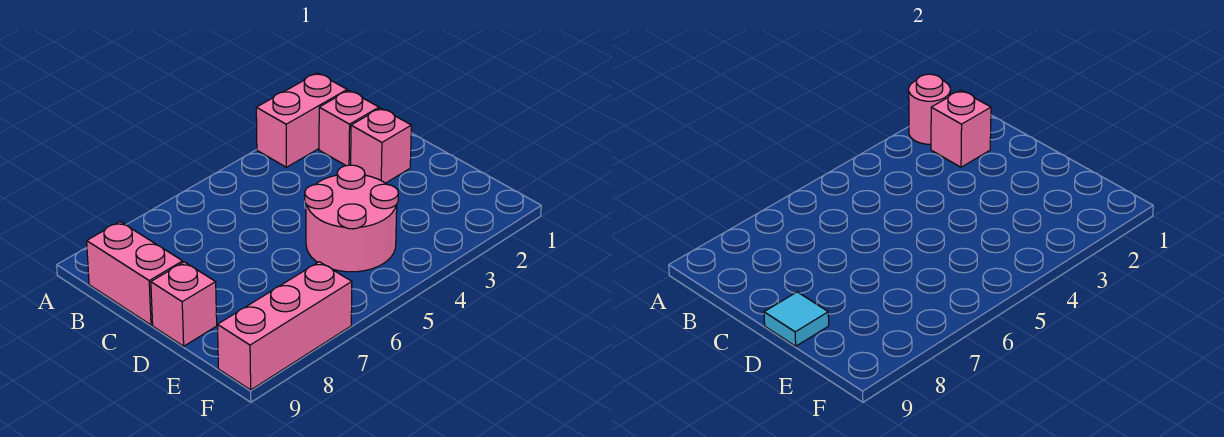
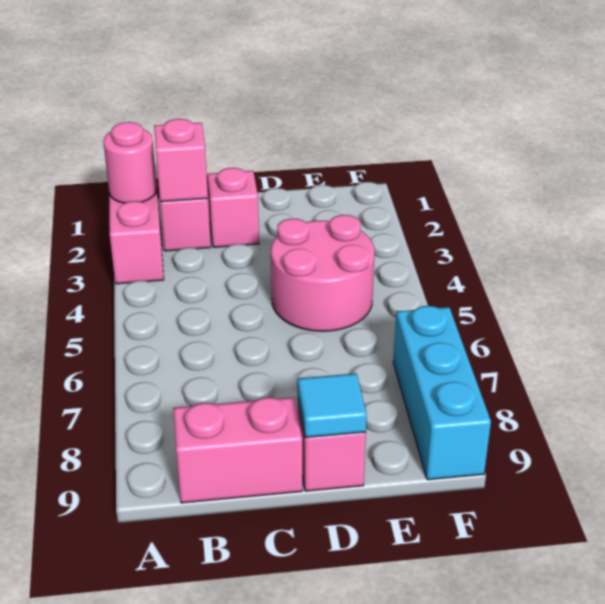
pink brick F7:F9 level 1 -> cyan brick F7:F9 level 1

